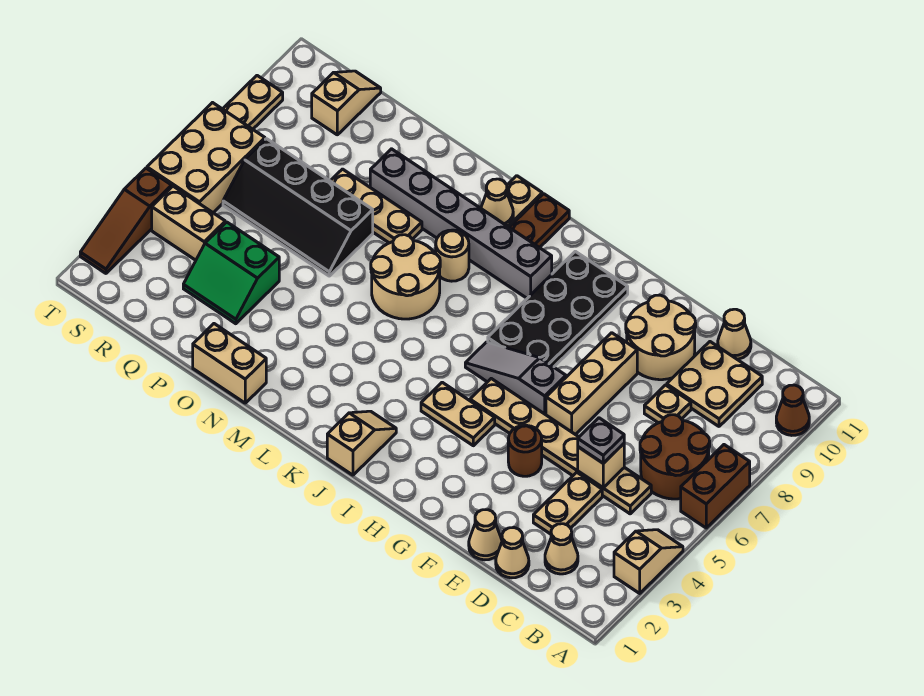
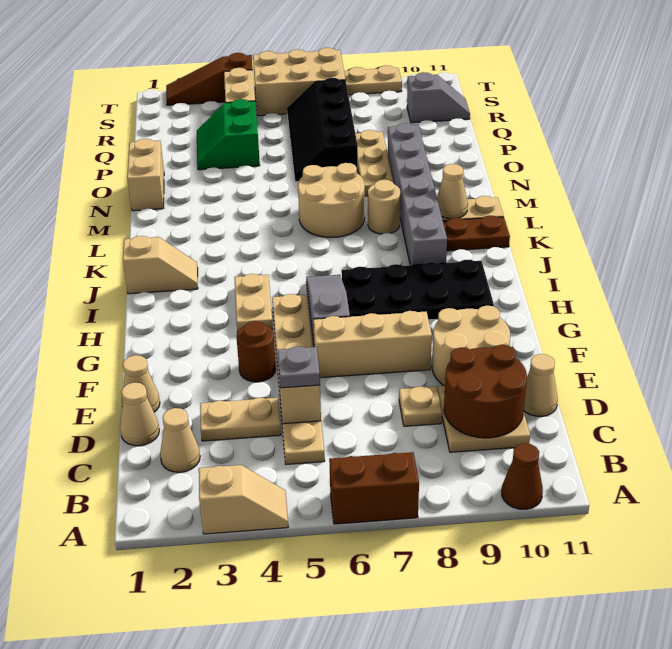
brown round brick B6:C7 level 1 -> brown round brick C9:D10 level 2
tan slope R10:R11 level 1 top 10 -> grey slope R10:R11 level 1 top 10

